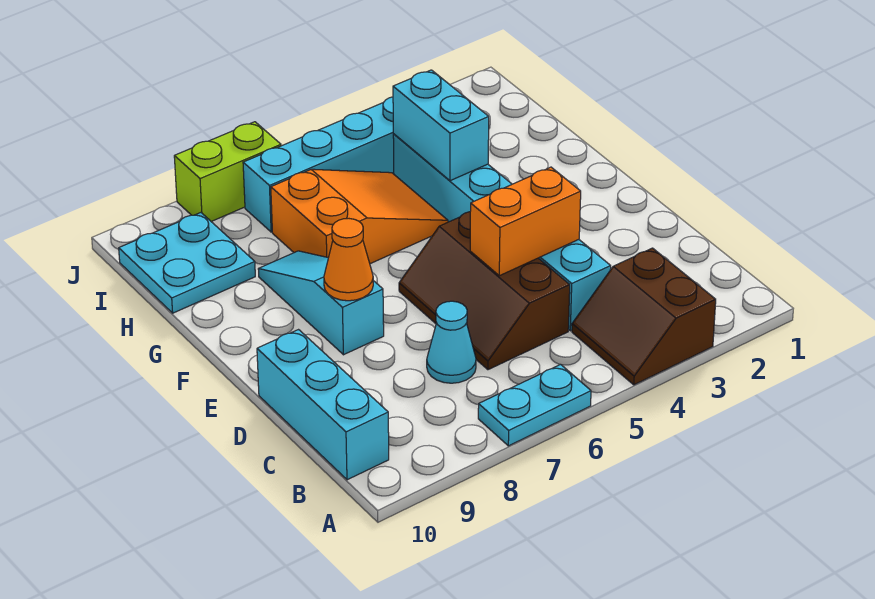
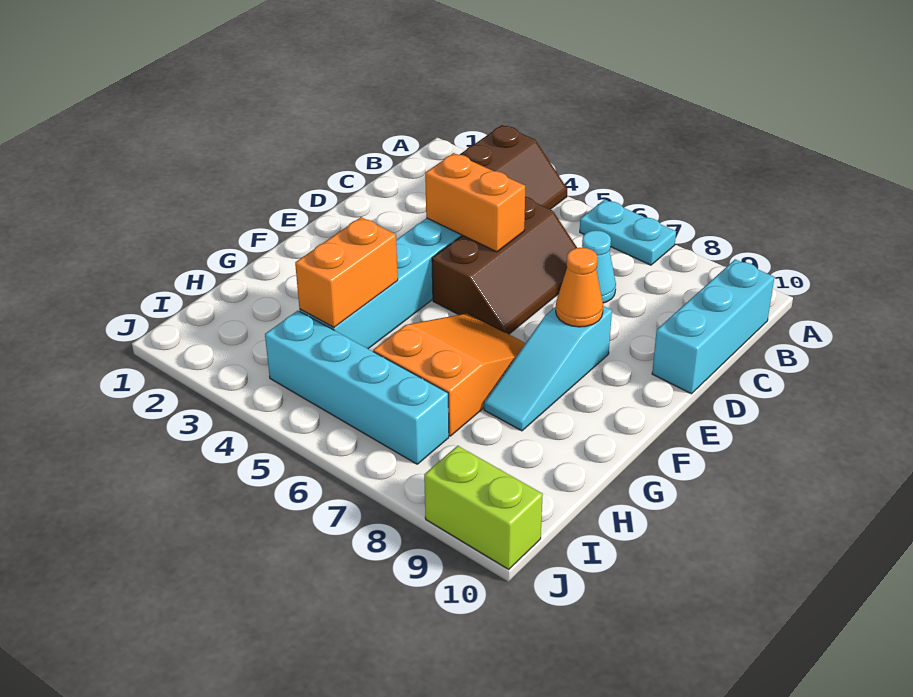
cyan brick G4:H4 level 2 -> orange brick G4:H4 level 2
orange slope G5:H7 level 1 top 7 -> orange slope F6:H7 level 1 top H
cyan plate H9:I10 level 1 -> none
lime brick J7:J8 level 1 -> lime brick J9:J10 level 1

